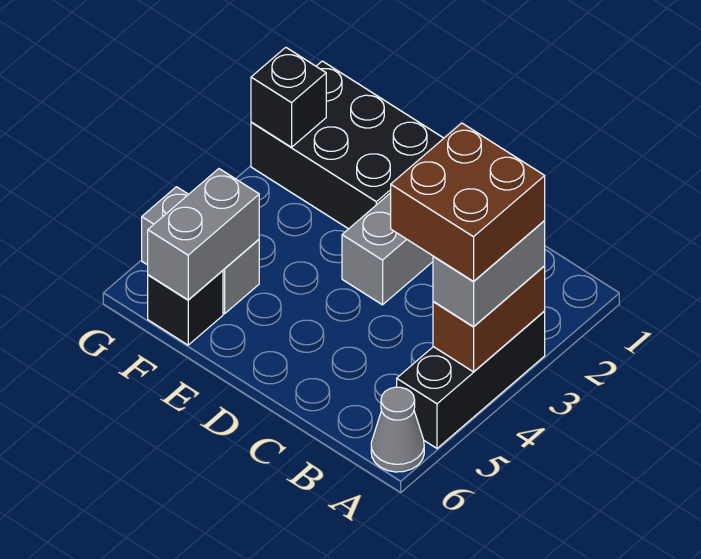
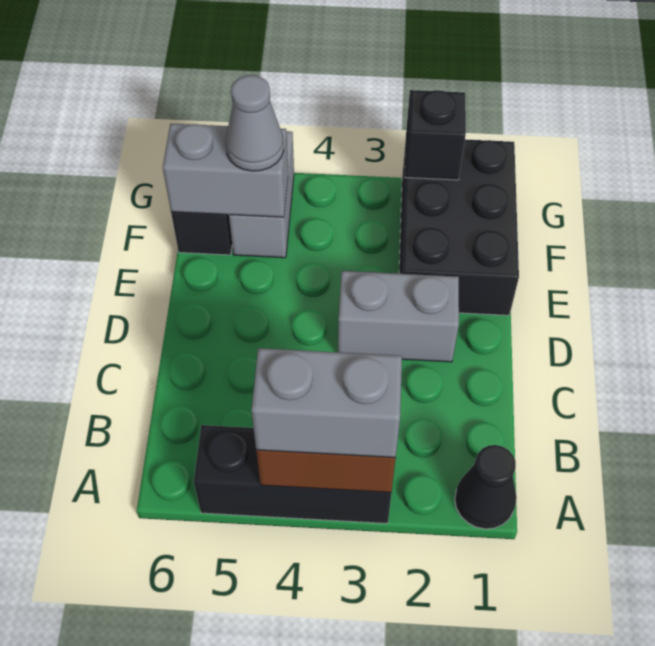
none -> black cone A1 level 1
brown brick A3:B4 level 4 -> none
grey cone A6 level 1 -> grey cone F5 level 3

